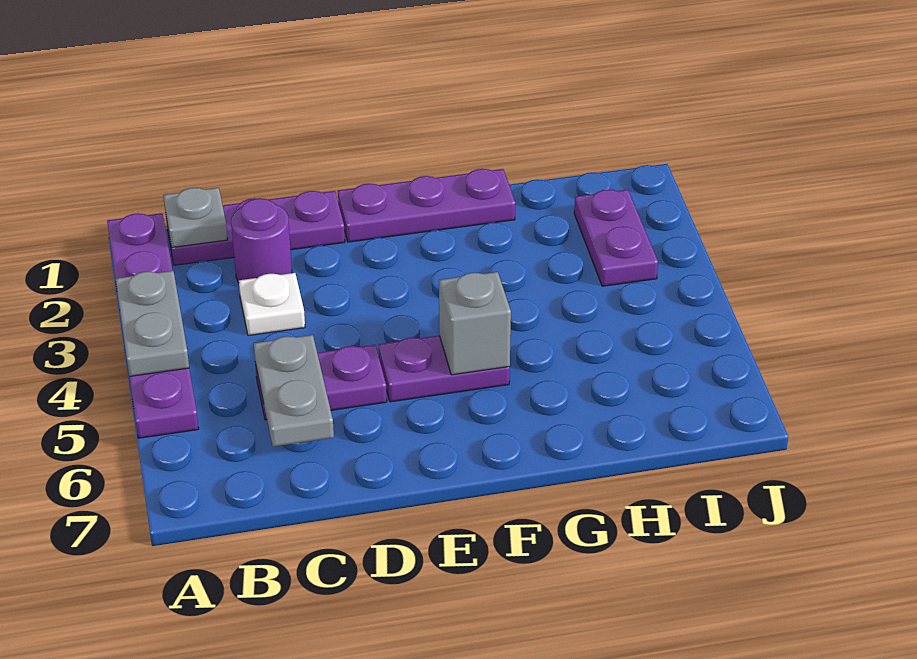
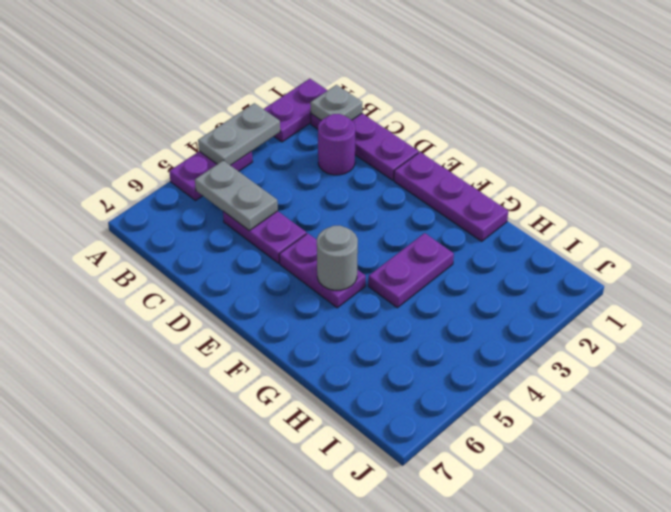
white plate C3 level 1 -> none
grey plate C5:C6 level 2 -> grey plate B5:C5 level 2
grey brick F5 level 2 -> grey round brick F5 level 2
purple plate I2:I3 level 1 -> purple plate G3:G4 level 1

